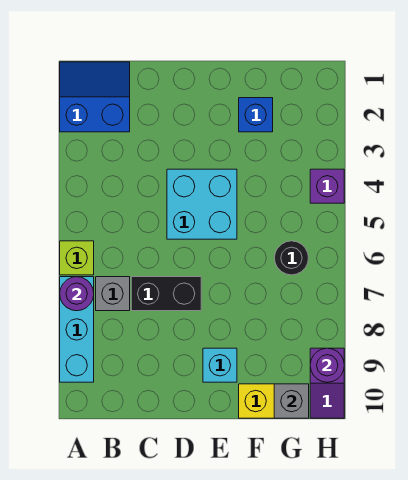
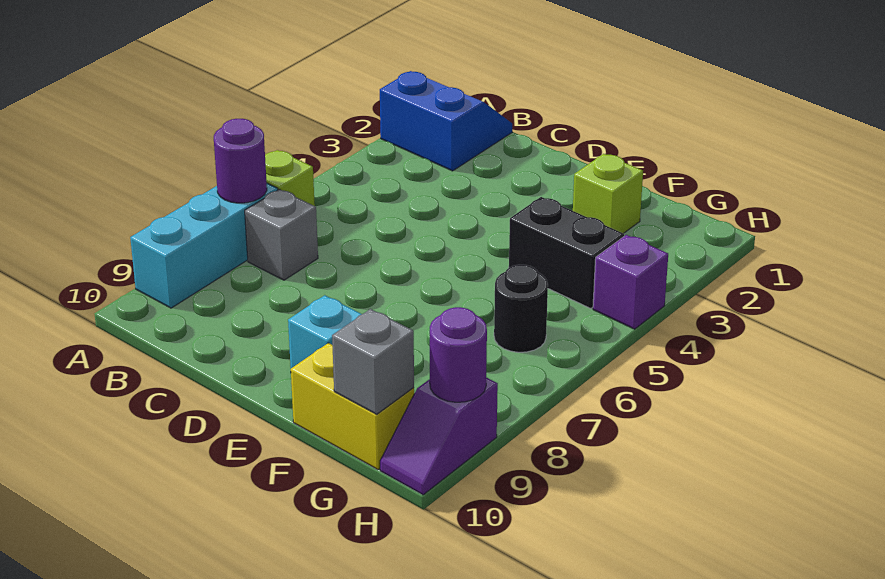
black brick C7:D7 level 1 -> black brick F4:G4 level 1
cyan brick D4:E5 level 1 -> none
blue brick F2 level 1 -> lime brick F2 level 1

